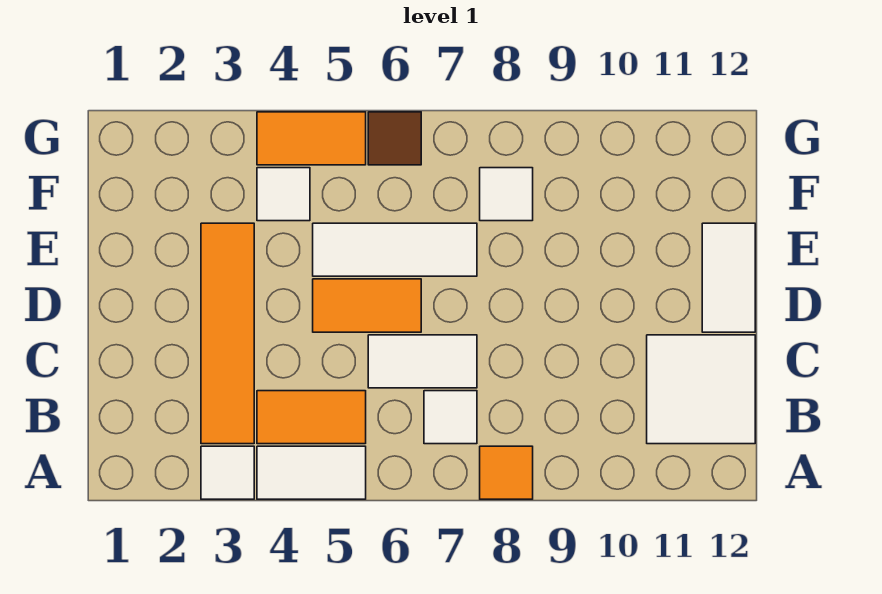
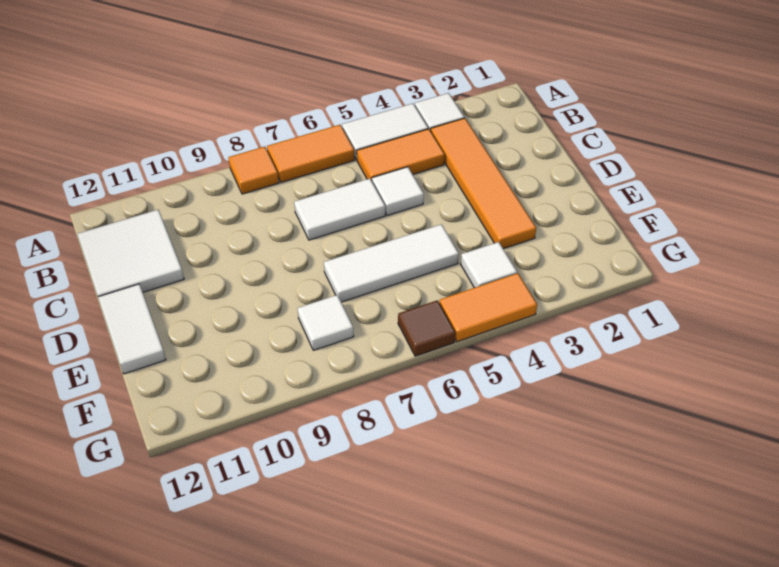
white tile B7 level 1 -> white tile C5 level 1
orange tile D5:D6 level 1 -> orange tile A6:A7 level 1

